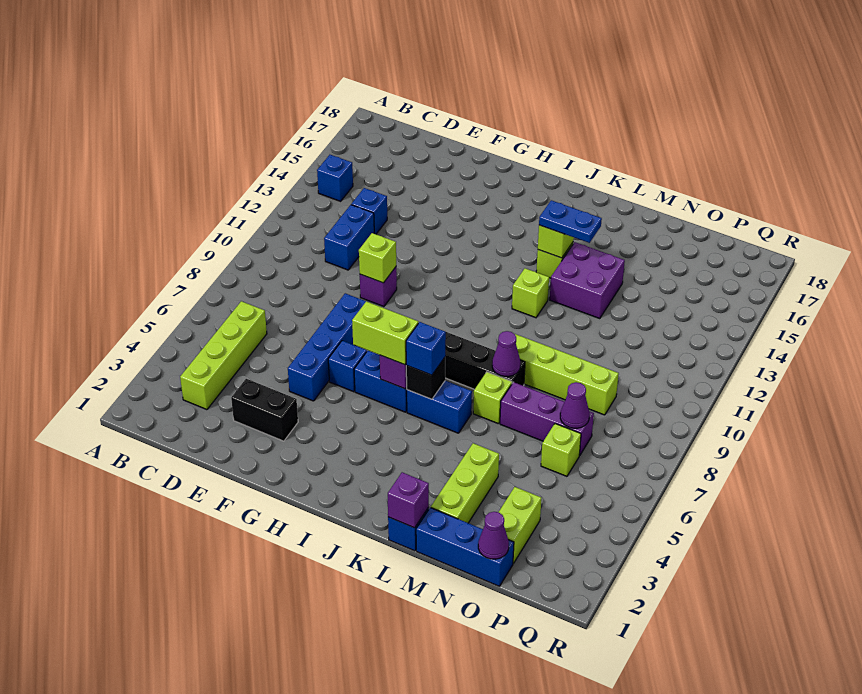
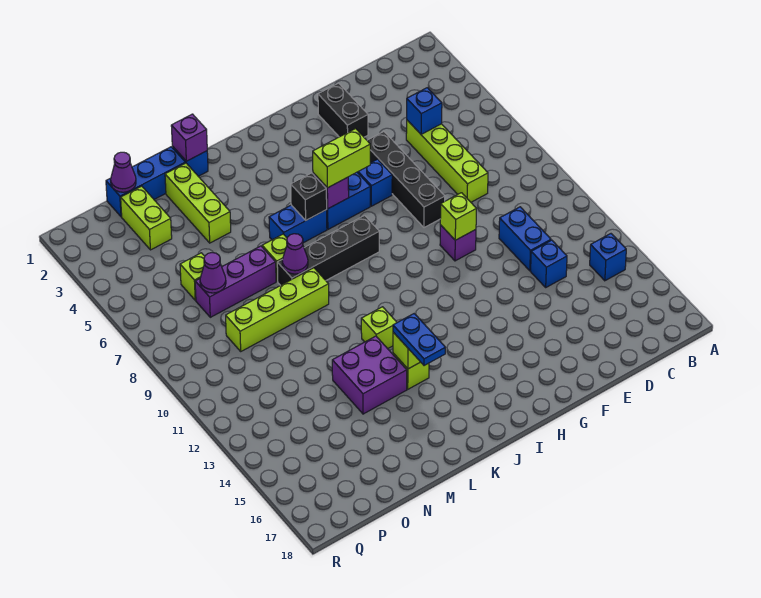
lime brick C3:C6 level 1 -> lime brick D5:D8 level 1
black brick E3:F3 level 1 -> black brick F2:F3 level 1
blue brick F5:F8 level 1 -> black brick F5:F8 level 1
blue brick J6 level 3 -> blue brick D5 level 2
blue plate K14:L14 level 3 -> blue plate K14:K15 level 3

